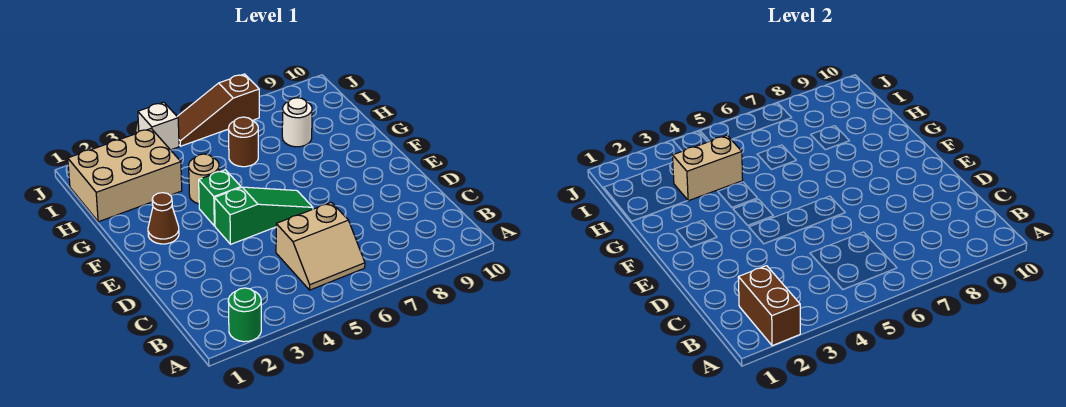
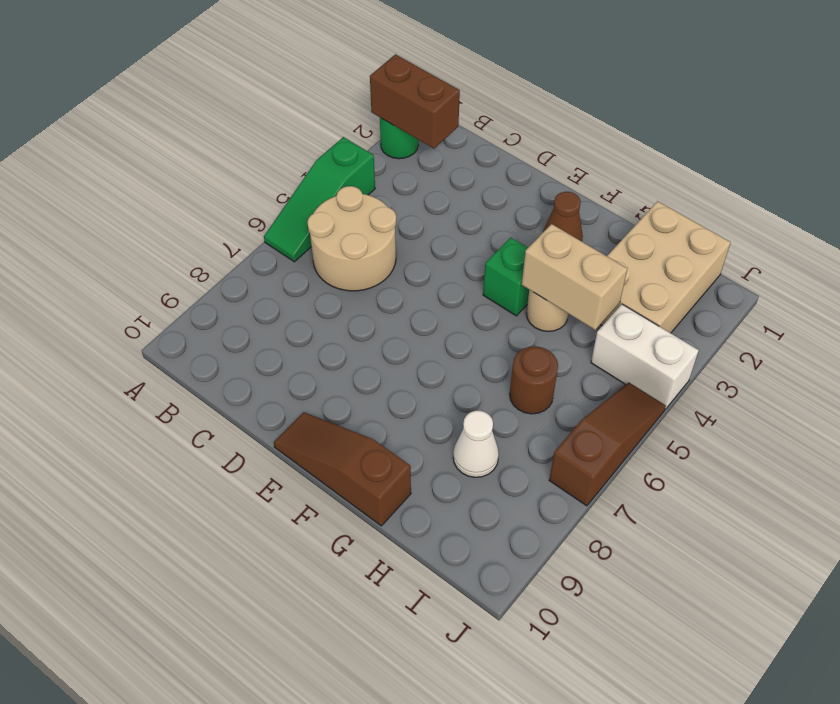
tan slope B5:C6 level 1 top C -> tan round brick B5:C6 level 1
green slope E4:E6 level 1 top 4 -> green slope A4:A6 level 1 top 4
none -> brown slope E10:G10 level 1 top G
tan brick H3:H4 level 2 -> tan brick G4:H4 level 2
white round brick H8 level 1 -> white cone H8 level 1
white brick J4 level 1 -> white brick I4:J4 level 1

